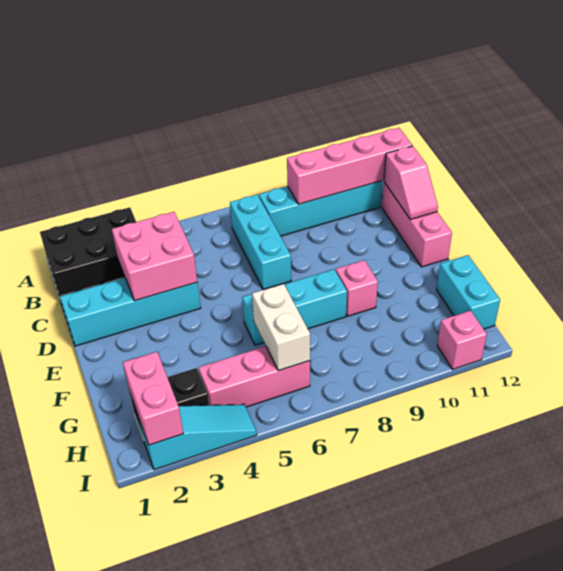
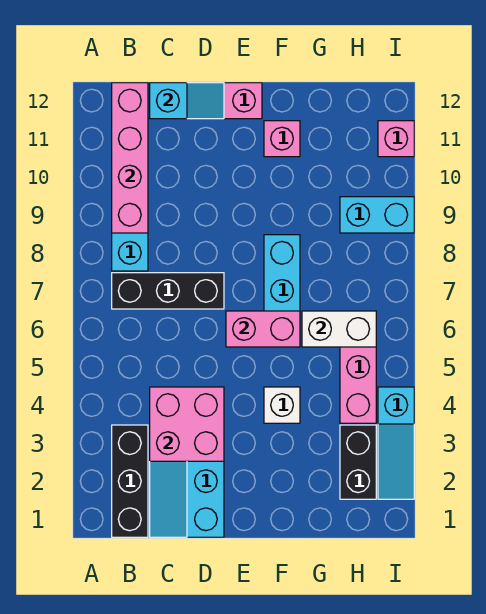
black brick A1:B3 level 1 -> black brick B1:B3 level 1
cyan brick B7:D7 level 1 -> black brick B7:D7 level 1
pink slope C12:D12 level 2 top C -> cyan slope C12:D12 level 2 top C
none -> white brick F4 level 1
pink brick F9 level 1 -> pink brick F11 level 1
cyan brick G12:H12 level 1 -> cyan brick H9:I9 level 1
pink brick H2:I2 level 2 -> pink brick E6:F6 level 2
cyan slope I2:I4 level 1 top 2 -> cyan slope I2:I4 level 1 top 4

